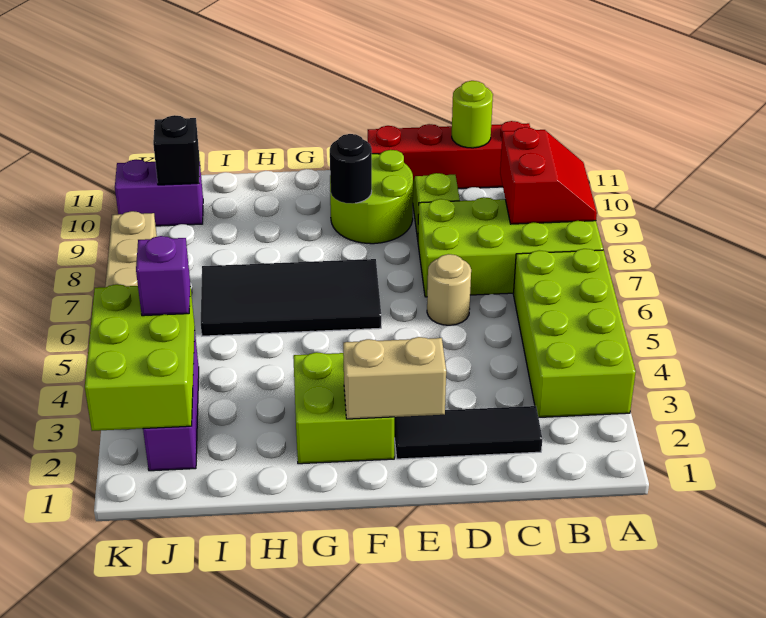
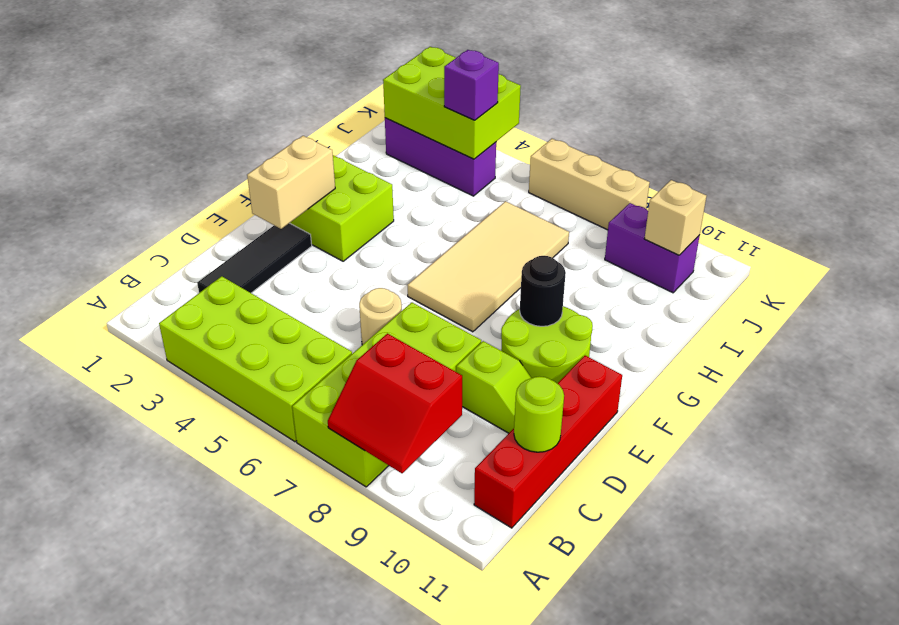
black tile F6:I7 level 1 -> tan tile F6:I7 level 1
purple brick J10:K10 level 1 -> purple brick J9:J10 level 1
black brick J10 level 2 -> tan brick J10 level 2

